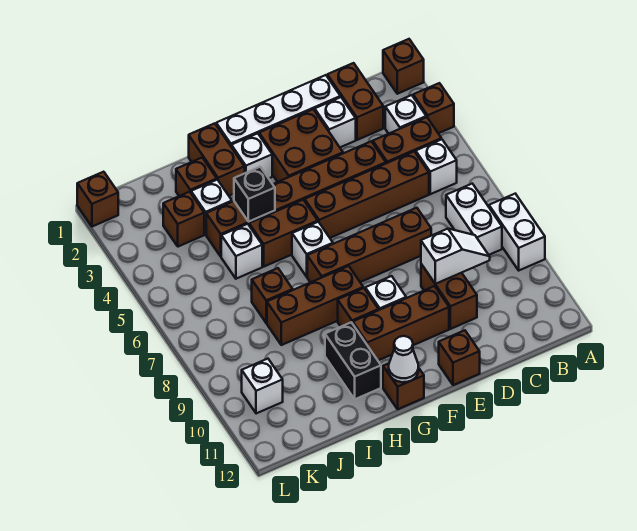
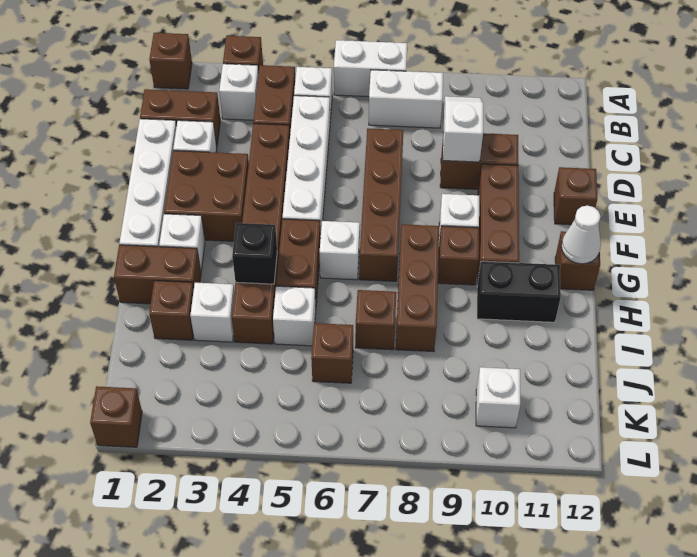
white brick A8:A9 level 1 -> white brick A6:A7 level 1
brown brick C5:F5 level 1 -> white brick C5:F5 level 1
brown brick J3 level 1 -> brown brick J6 level 1

